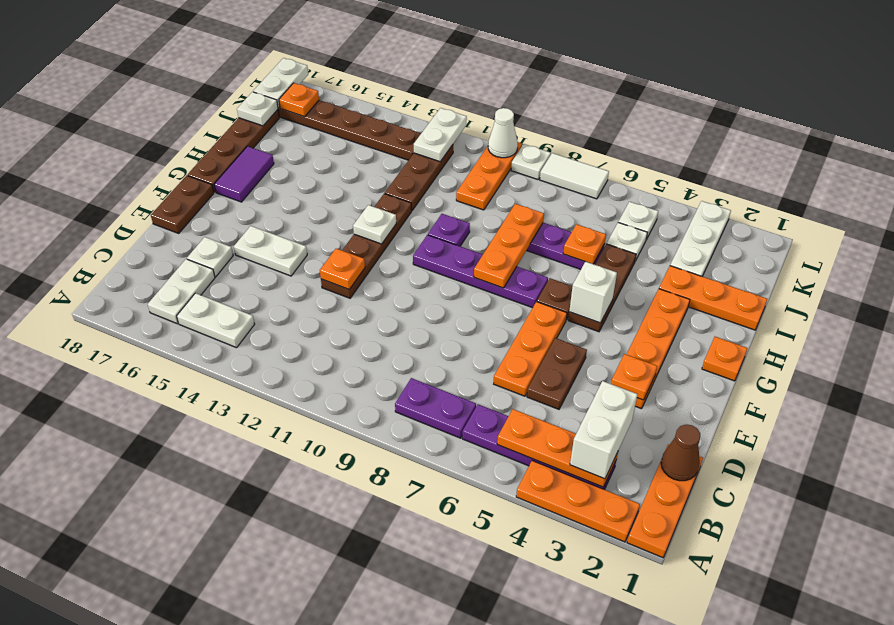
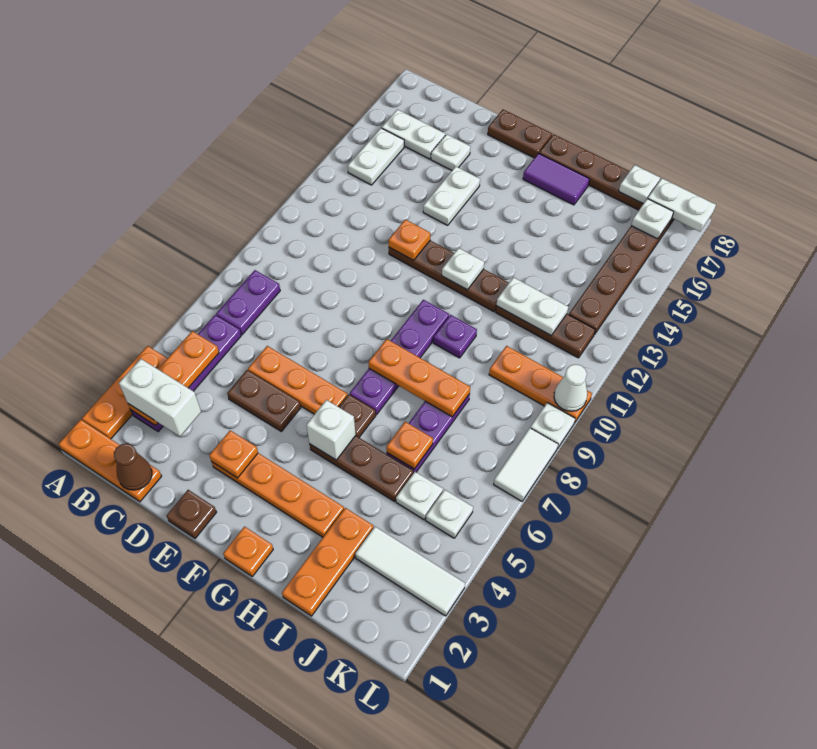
none -> brown plate E1 level 1
white plate J3:L3 level 1 -> white tile J3:L3 level 1
white plate K12:L12 level 2 -> white plate I12:J12 level 2
orange plate K17 level 2 -> white plate K17 level 2

